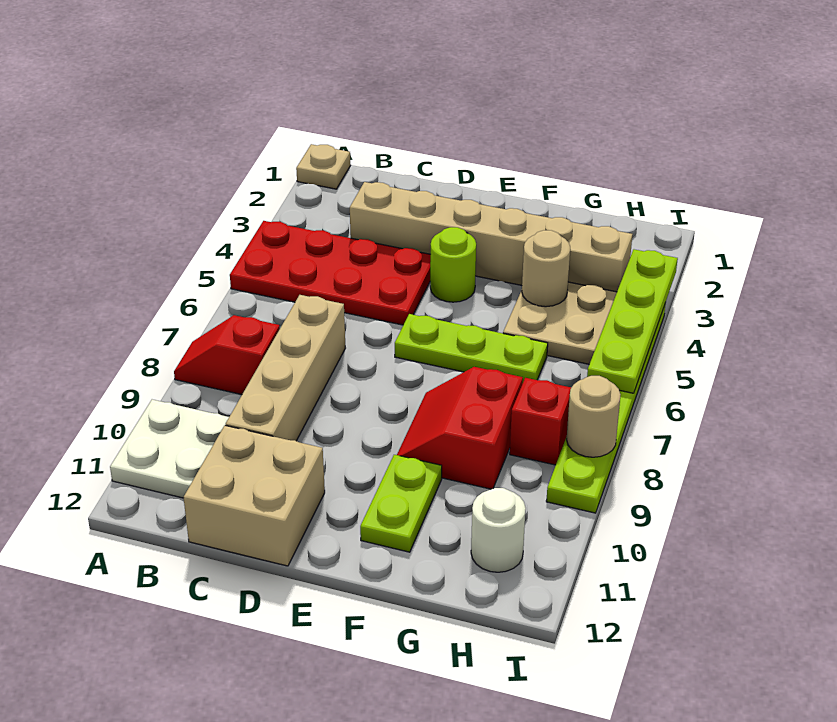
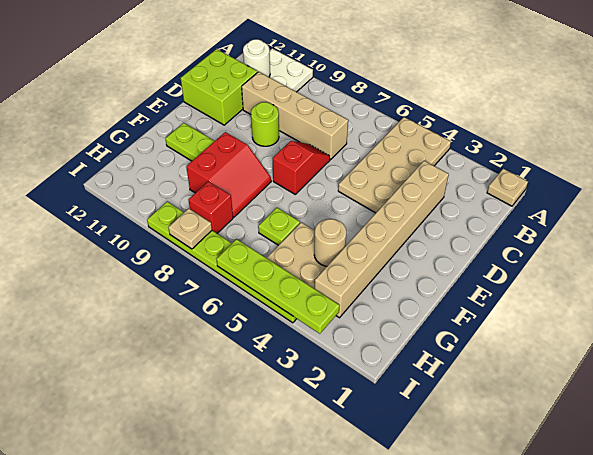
red plate A4:D5 level 1 -> tan plate A4:D5 level 1
red slope A8:B8 level 1 top B -> red slope D7:E7 level 1 top E
tan brick C11:D12 level 1 -> lime brick C11:D12 level 1
lime round brick E4 level 1 -> lime round brick D9 level 1
lime plate E6:G6 level 1 -> lime plate G6 level 1
red slope F8:G9 level 1 top G -> red slope F8:G9 level 1 top 9
white round brick H11 level 1 -> white round brick B11 level 2
tan round brick I8 level 2 -> tan plate I8 level 2

